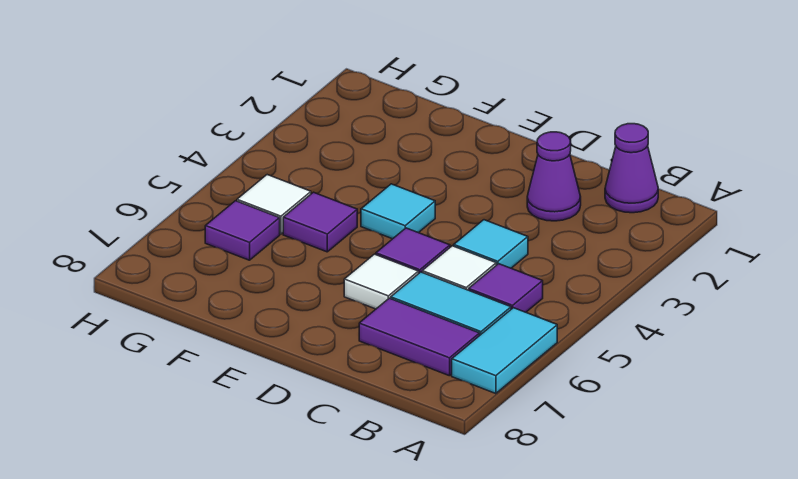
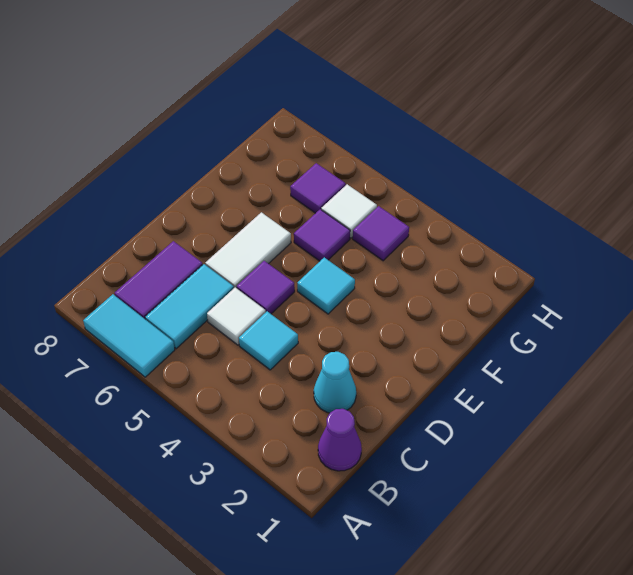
purple tile B5 level 1 -> purple tile G4 level 1
purple cone C2 level 1 -> cyan cone C2 level 1
white tile D6 level 1 -> white tile D6:E6 level 1

